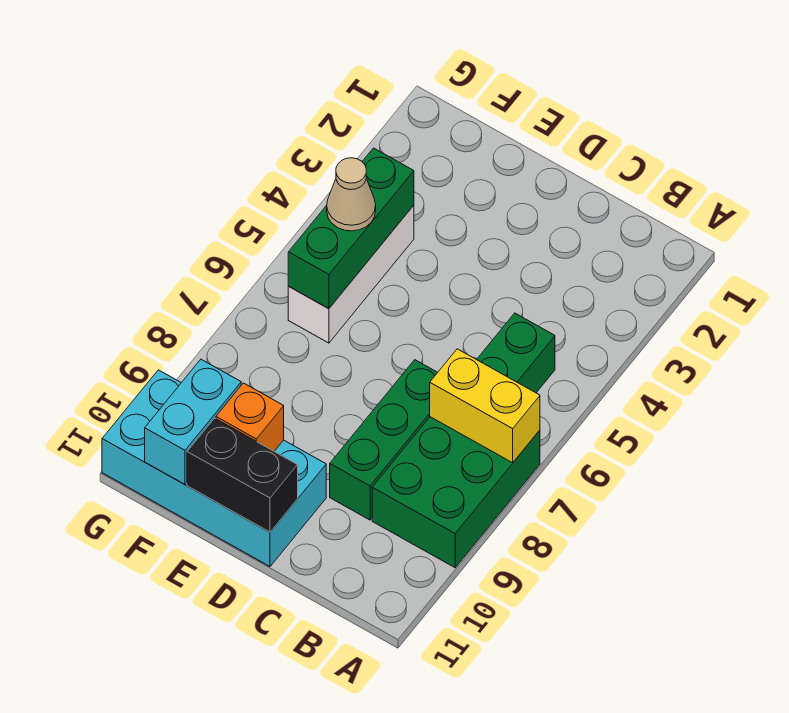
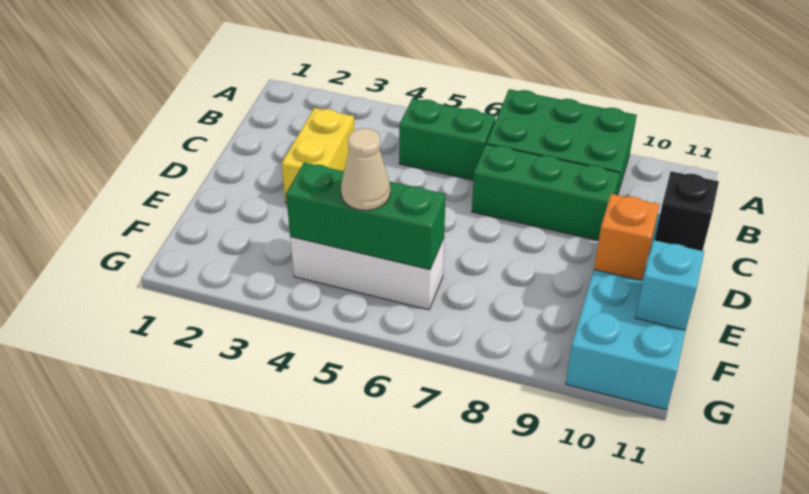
yellow brick A7:B7 level 2 -> yellow brick C3:D3 level 1
black brick D11:E11 level 2 -> black brick D11 level 2
cyan brick F10:F11 level 2 -> cyan brick F11 level 2

